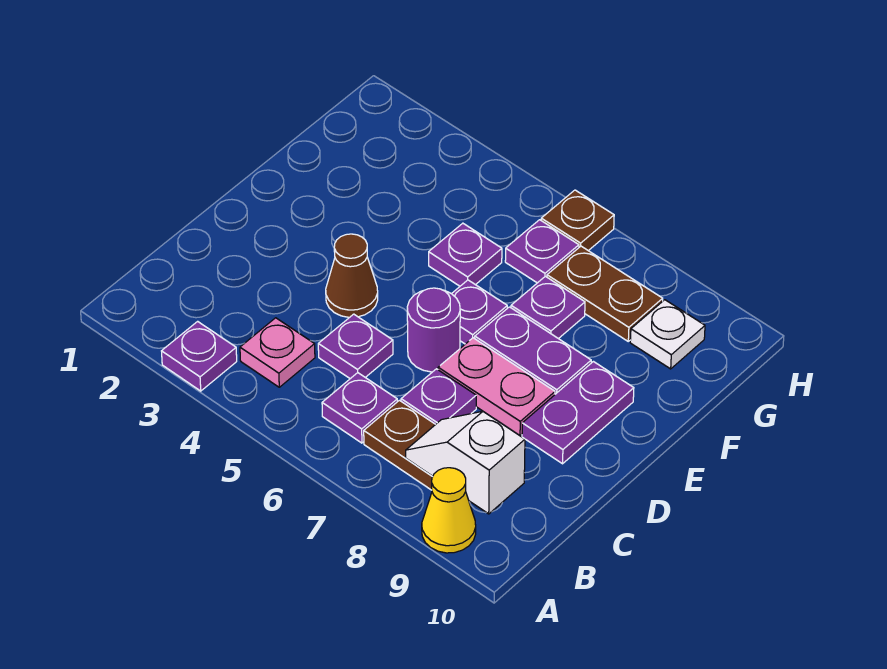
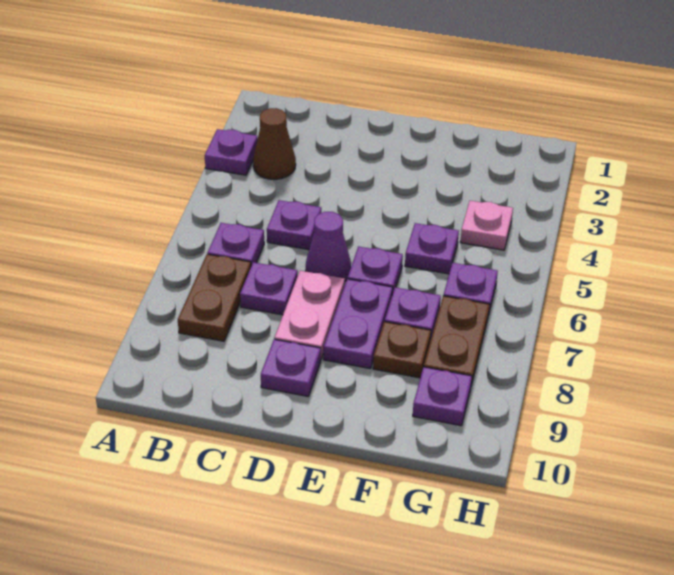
yellow cone A9 level 1 -> none
pink plate B4 level 1 -> pink plate G4 level 1
white slope B8:B9 level 2 top 9 -> none
brown cone D4 level 1 -> brown cone B3 level 1
purple round brick D6 level 1 -> purple cone D6 level 1
purple plate D9:E9 level 1 -> purple plate D9 level 1
white plate G9 level 1 -> purple plate G9 level 1
brown plate H6 level 1 -> brown plate F8 level 1

